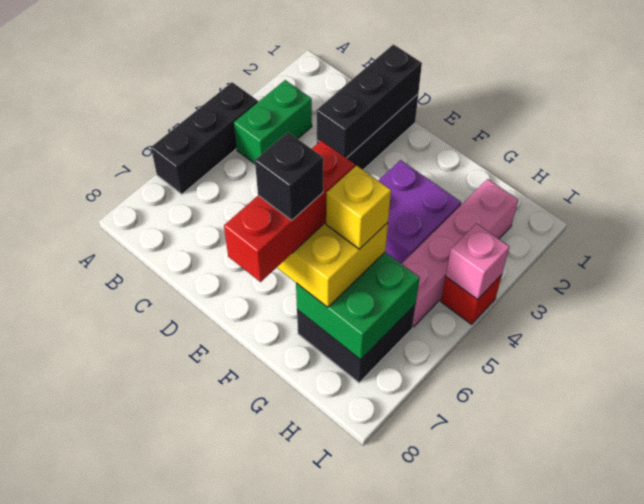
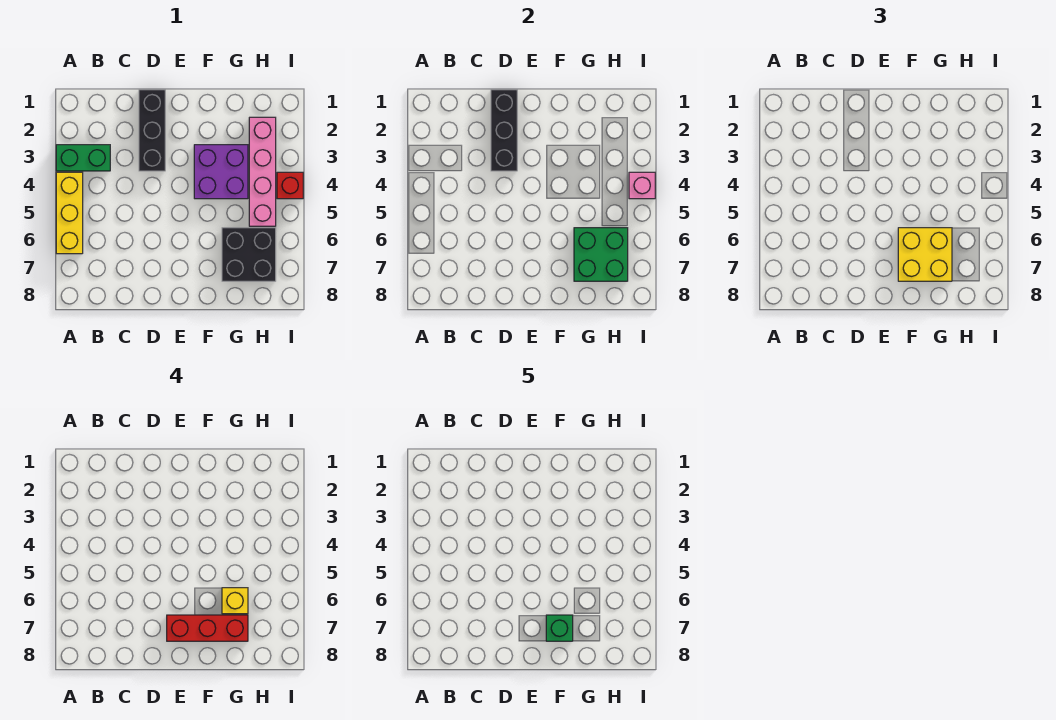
black brick A4:A6 level 1 -> yellow brick A4:A6 level 1
green brick B3:B4 level 1 -> green brick A3:B3 level 1
red brick F6:F8 level 4 -> red brick E7:G7 level 4
black brick F7 level 5 -> green brick F7 level 5

